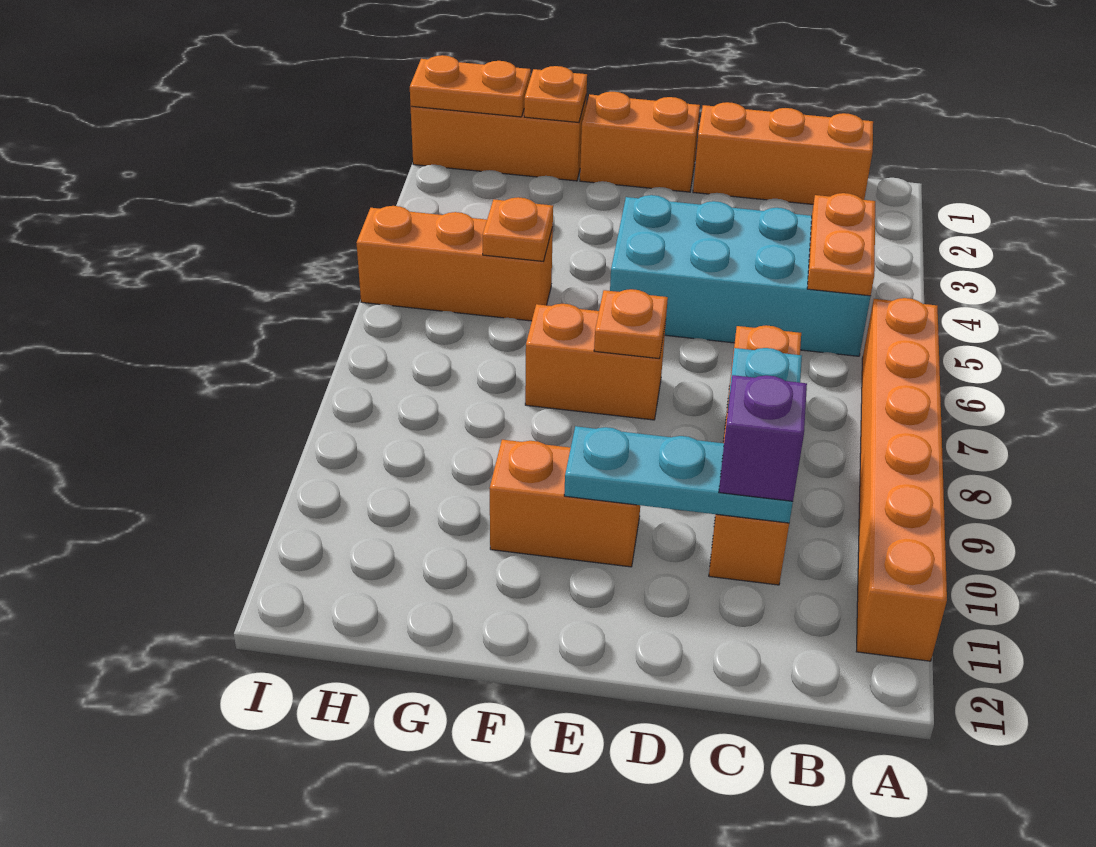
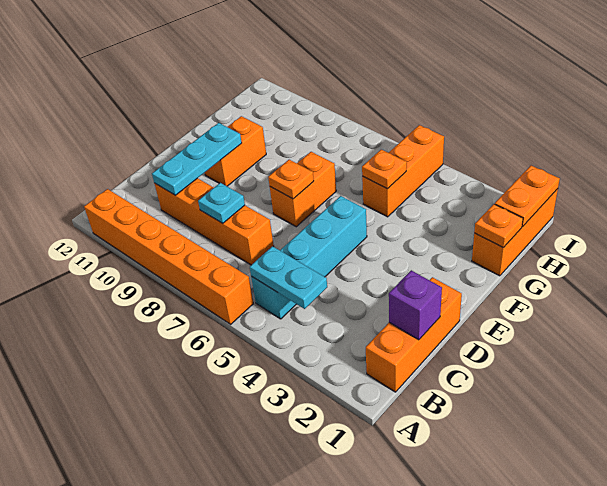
cyan brick B4:E5 level 1 -> cyan brick B5:E5 level 1
orange plate B4:B5 level 2 -> cyan plate B4:B5 level 2
purple brick C10 level 3 -> purple brick C1 level 2
orange brick E1:F1 level 1 -> none

